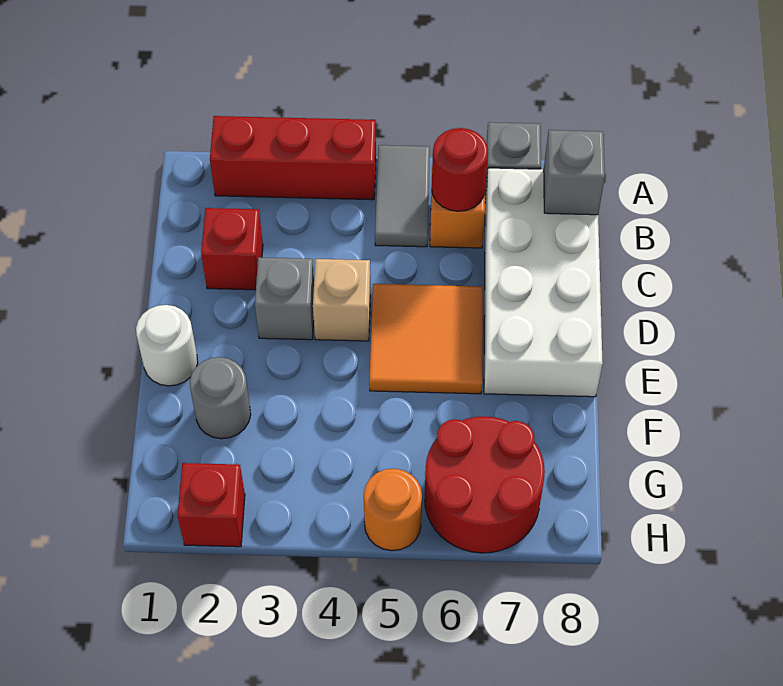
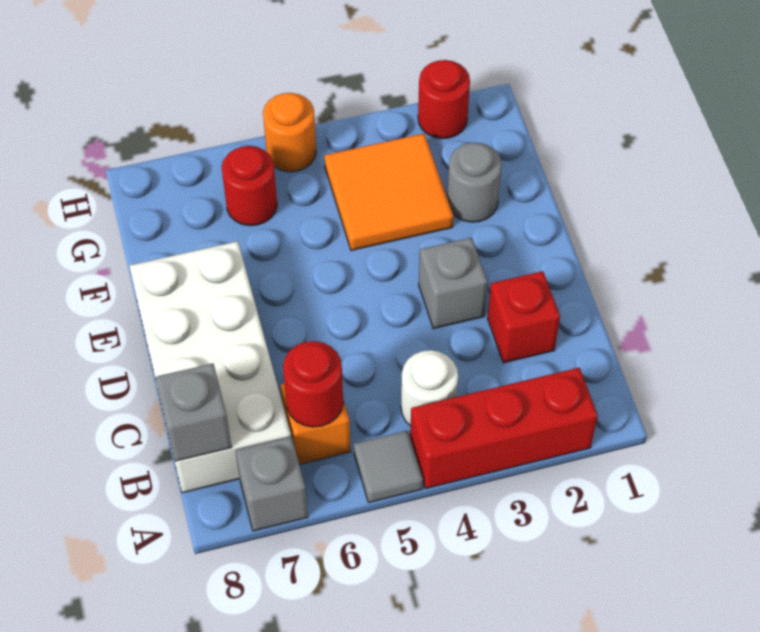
grey tile A5:B5 level 1 -> grey tile A5 level 1
tan brick D4 level 1 -> none
orange tile D5:E6 level 1 -> orange tile F3:G4 level 1
white round brick E1 level 1 -> white round brick B4 level 1
red round brick G6:H7 level 1 -> red round brick G6 level 1
red brick H2 level 1 -> red round brick H2 level 1

